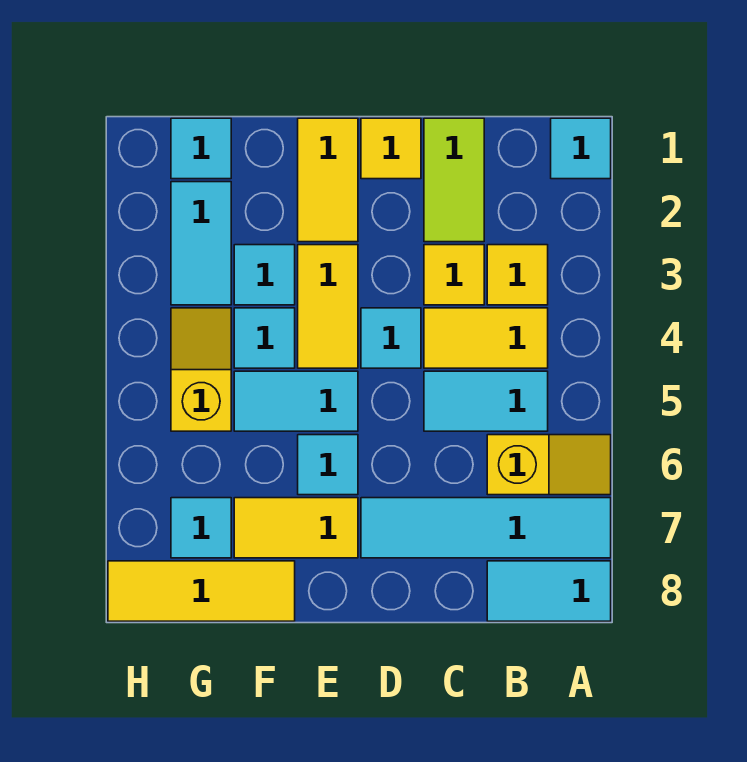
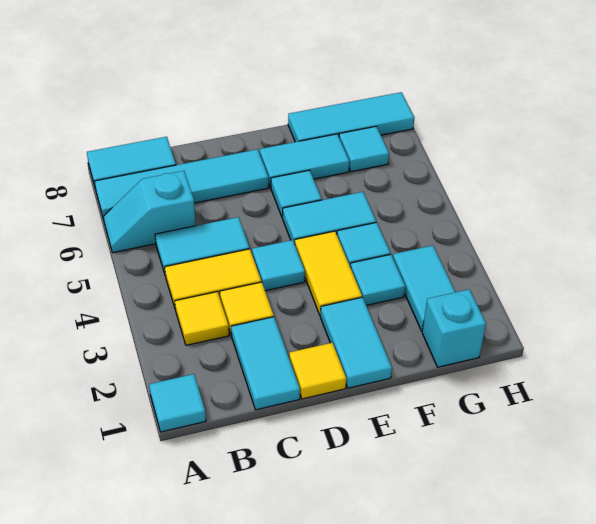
yellow slope A6:B6 level 1 top B -> cyan slope A6:B6 level 1 top B
lime tile C1:C2 level 1 -> cyan tile C1:C2 level 1
yellow tile E1:E2 level 1 -> cyan tile E1:E2 level 1
yellow tile E7:F7 level 1 -> cyan tile E7:F7 level 1
yellow tile F8:H8 level 1 -> cyan tile F8:H8 level 1
cyan tile G1 level 1 -> cyan brick G1 level 1
yellow slope G4:G5 level 1 top 5 -> none

